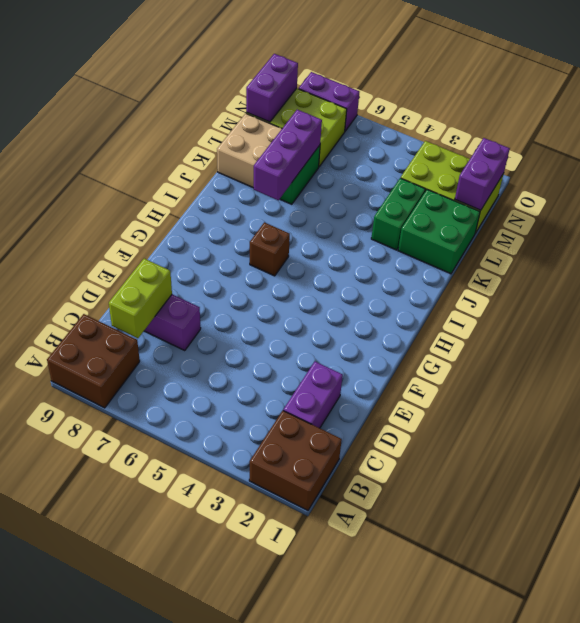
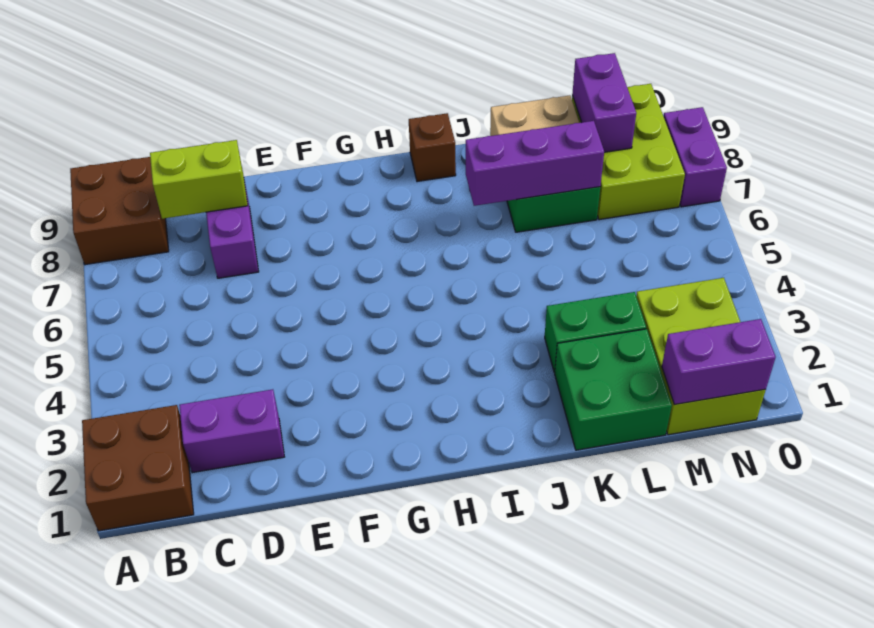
brown brick H6 level 1 -> brown brick I9 level 1
purple brick M9:N9 level 2 -> purple brick M8:M9 level 2

